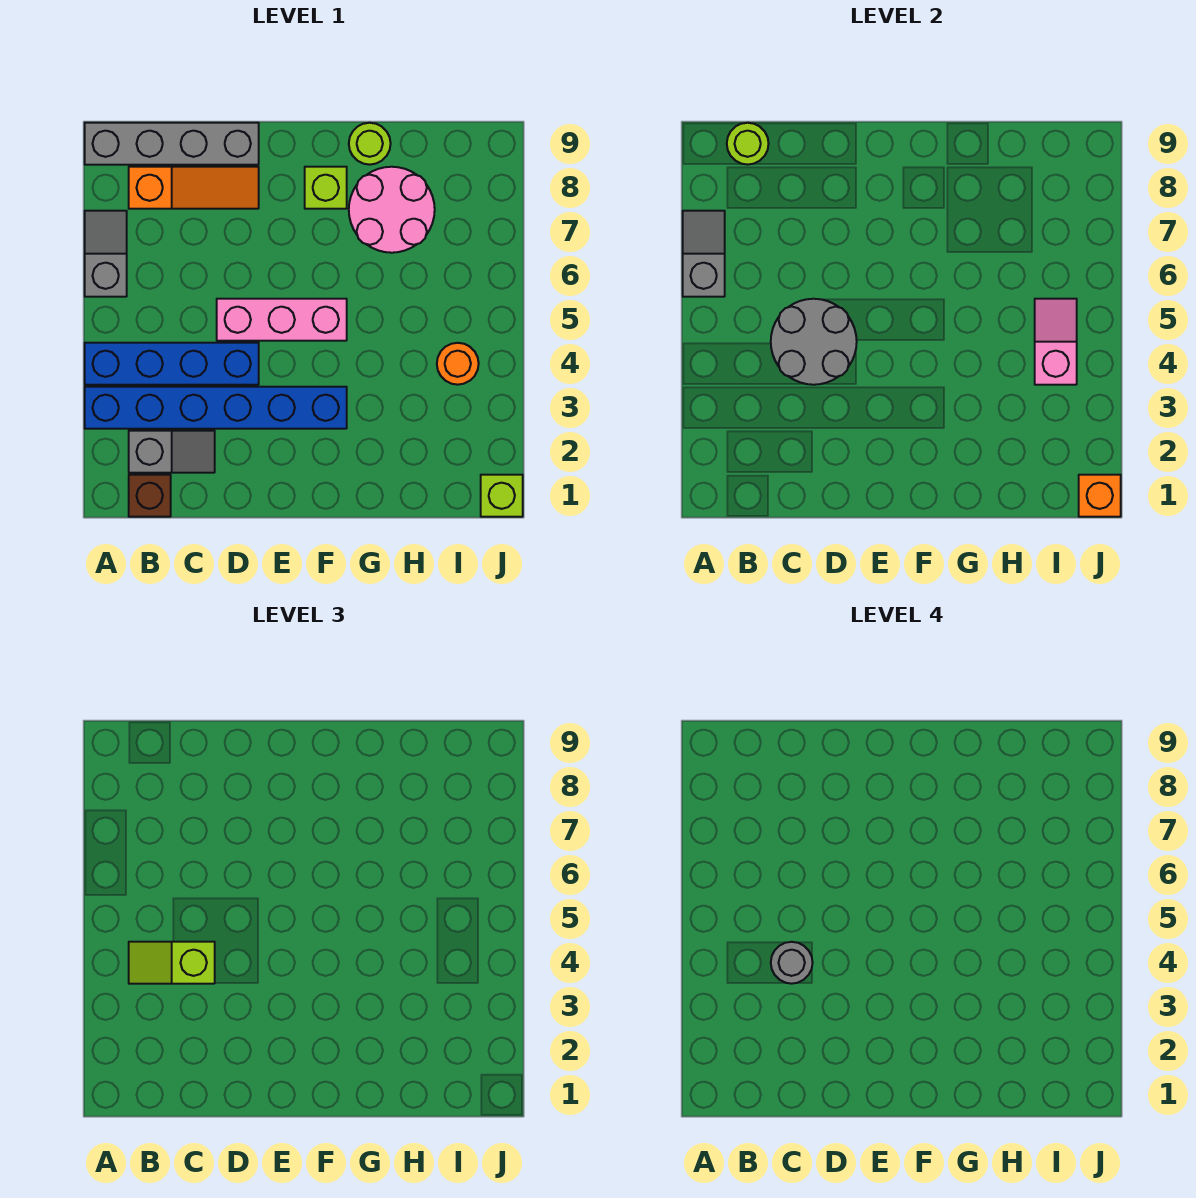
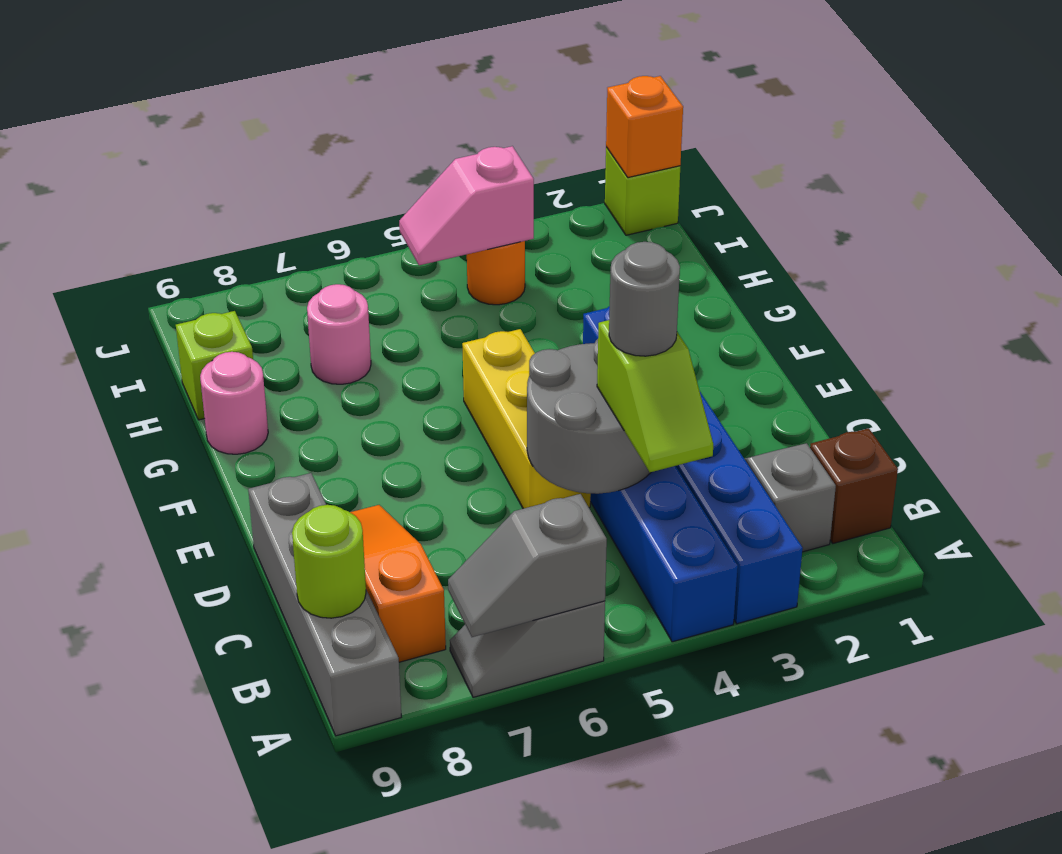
pink brick D5:F5 level 1 -> yellow brick D5:F5 level 1
lime brick F8 level 1 -> lime brick H9 level 1
pink round brick G7:H8 level 1 -> pink round brick H7 level 1
lime round brick G9 level 1 -> pink round brick G9 level 1

